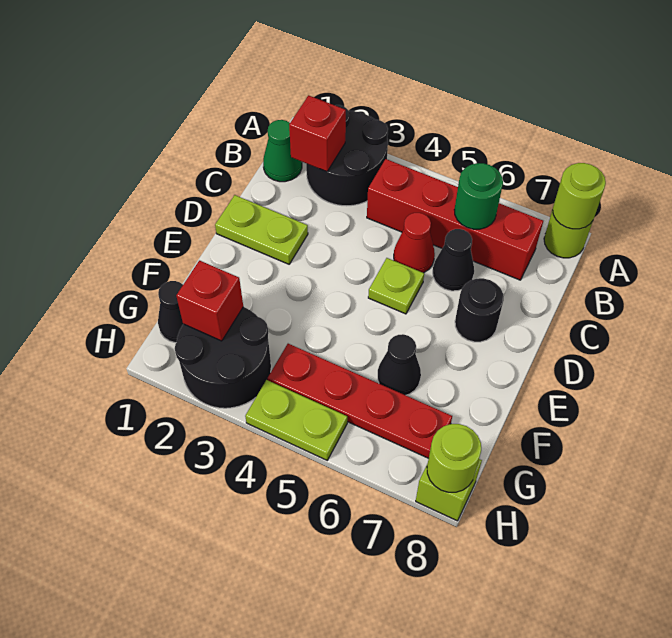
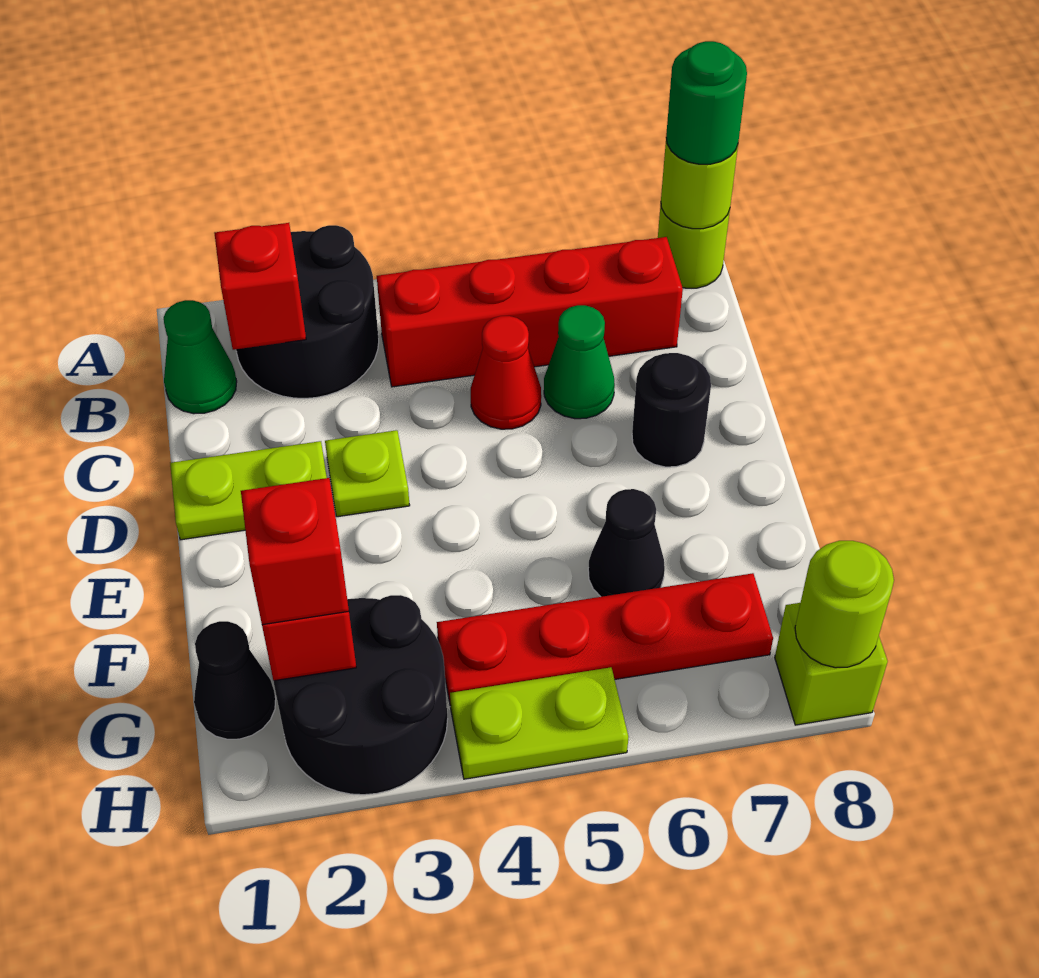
green round brick B6 level 2 -> green round brick A8 level 3
black cone C6 level 1 -> green cone C6 level 1
lime plate D5 level 1 -> lime plate D3 level 1
none -> red brick G2 level 3

